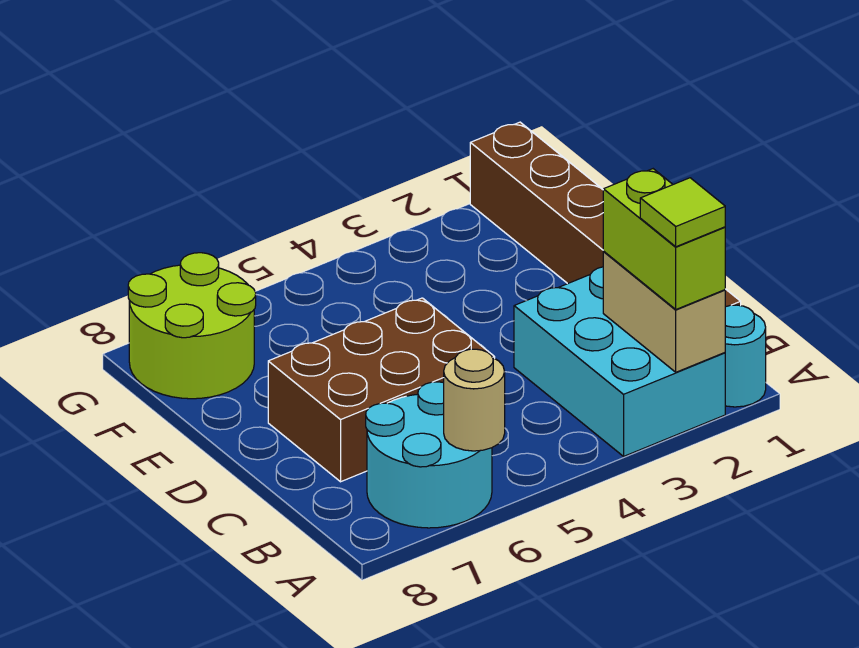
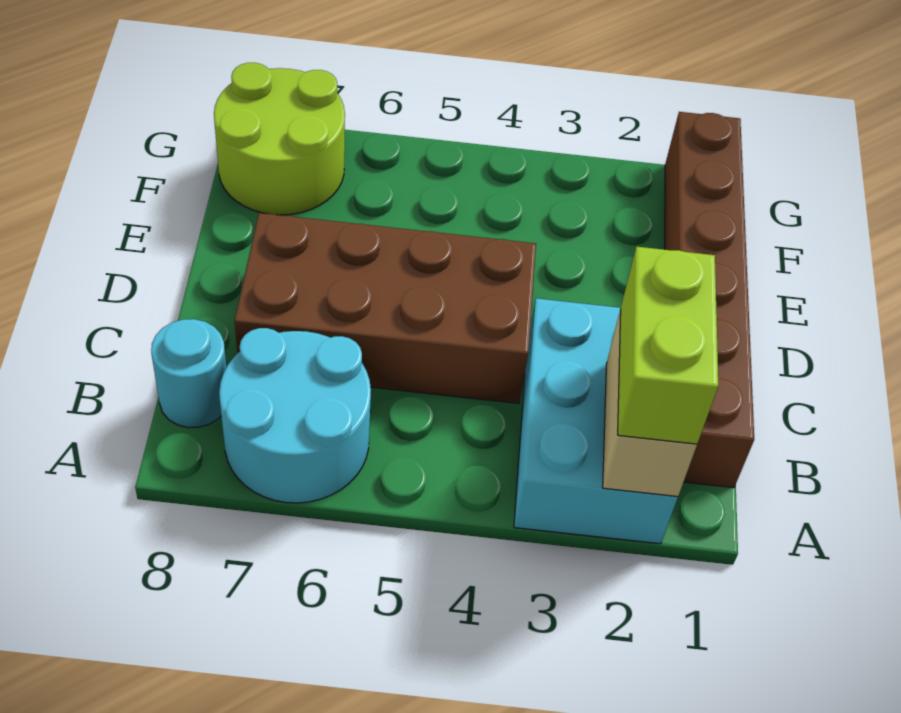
cyan round brick A1 level 1 -> cyan round brick B8 level 1
lime tile A2 level 4 -> none
tan round brick A6 level 2 -> none
brown brick C5:D7 level 1 -> brown brick C4:D7 level 1

